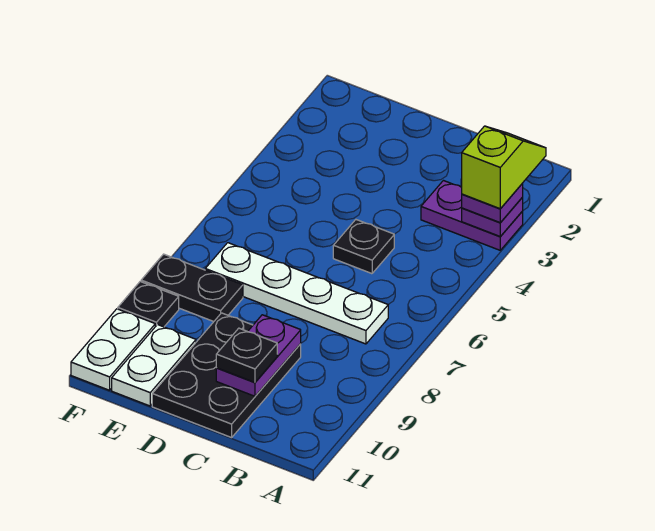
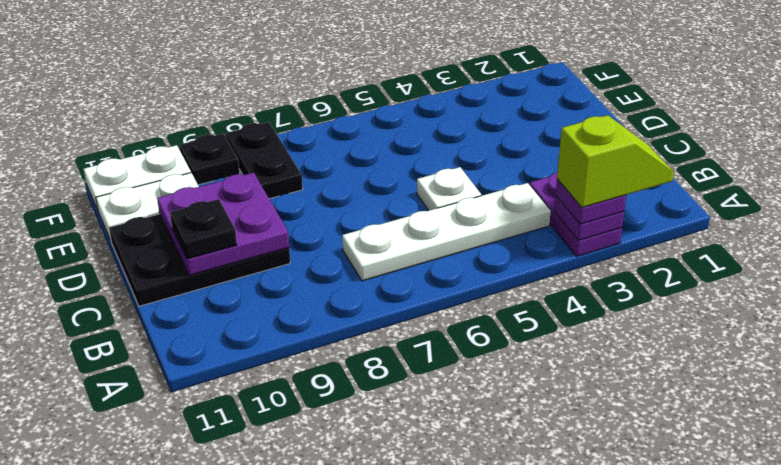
white plate B7:E7 level 1 -> white plate B4:B7 level 1
black plate C5 level 1 -> white plate C5 level 1
purple plate C9:C10 level 2 -> purple plate C9:D10 level 2

